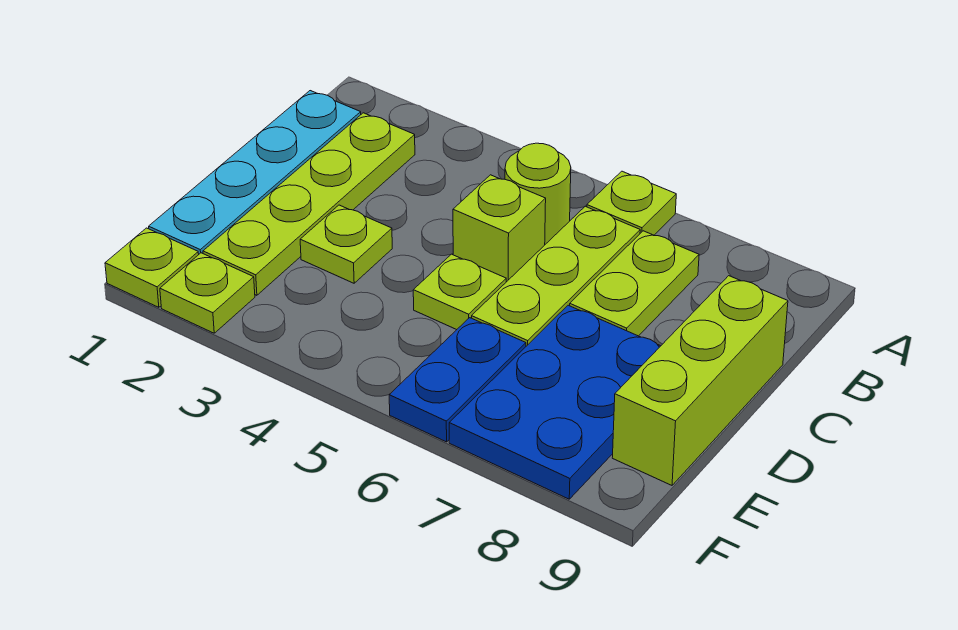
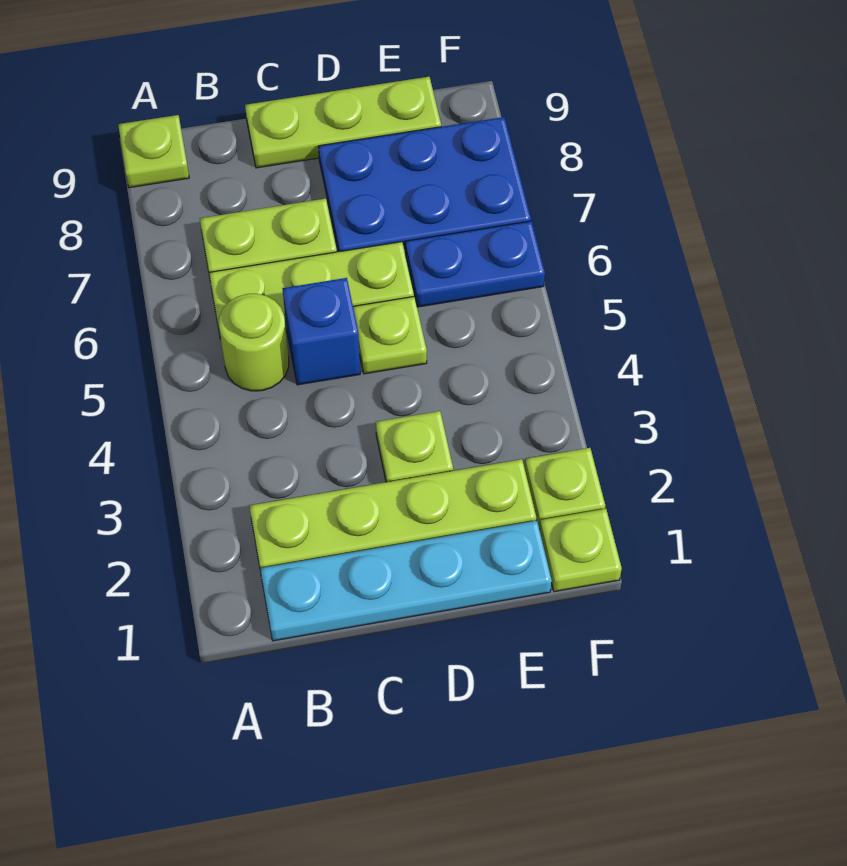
lime plate A6 level 1 -> lime plate A9 level 1
lime brick C5 level 1 -> blue brick C5 level 1
lime brick C9:E9 level 1 -> lime plate C9:E9 level 1

